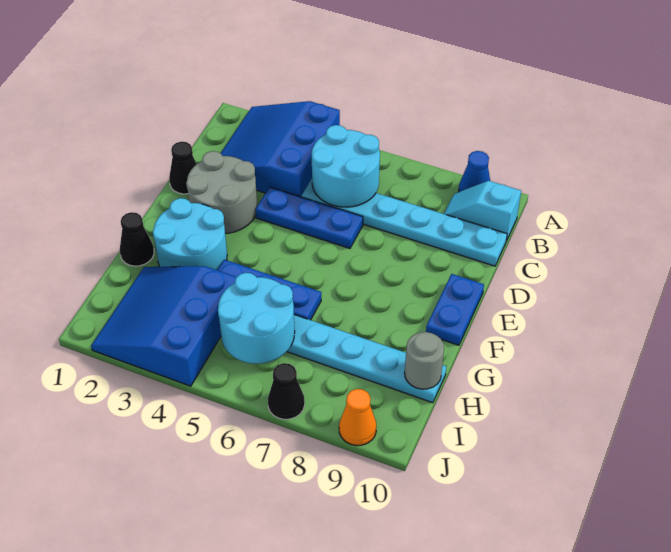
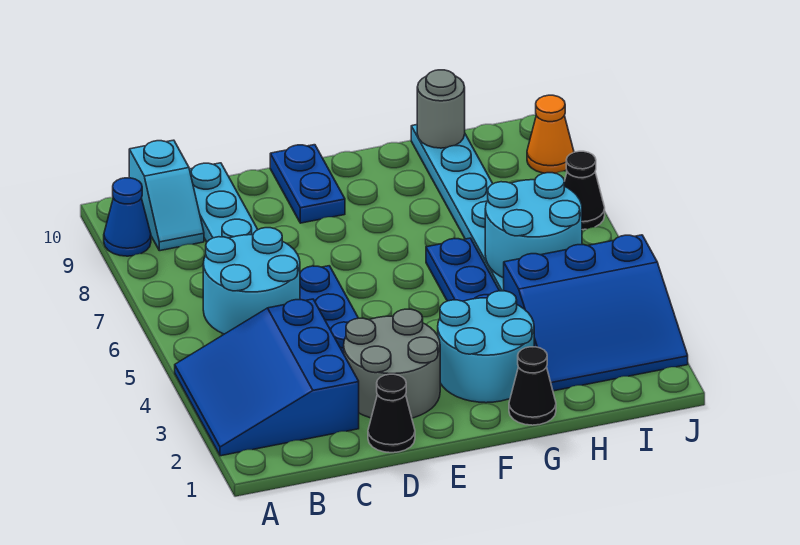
blue slope A2:C4 level 1 top 4 -> blue slope A2:C4 level 1 top C
blue plate E10:F10 level 1 -> blue plate E9:E10 level 1

